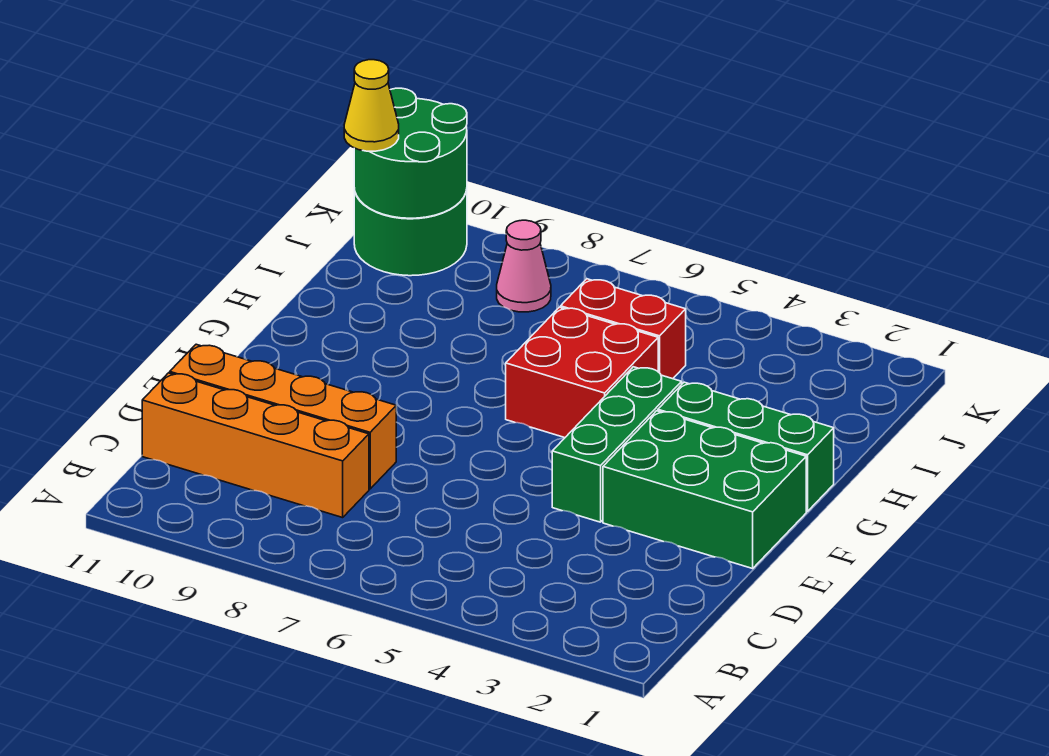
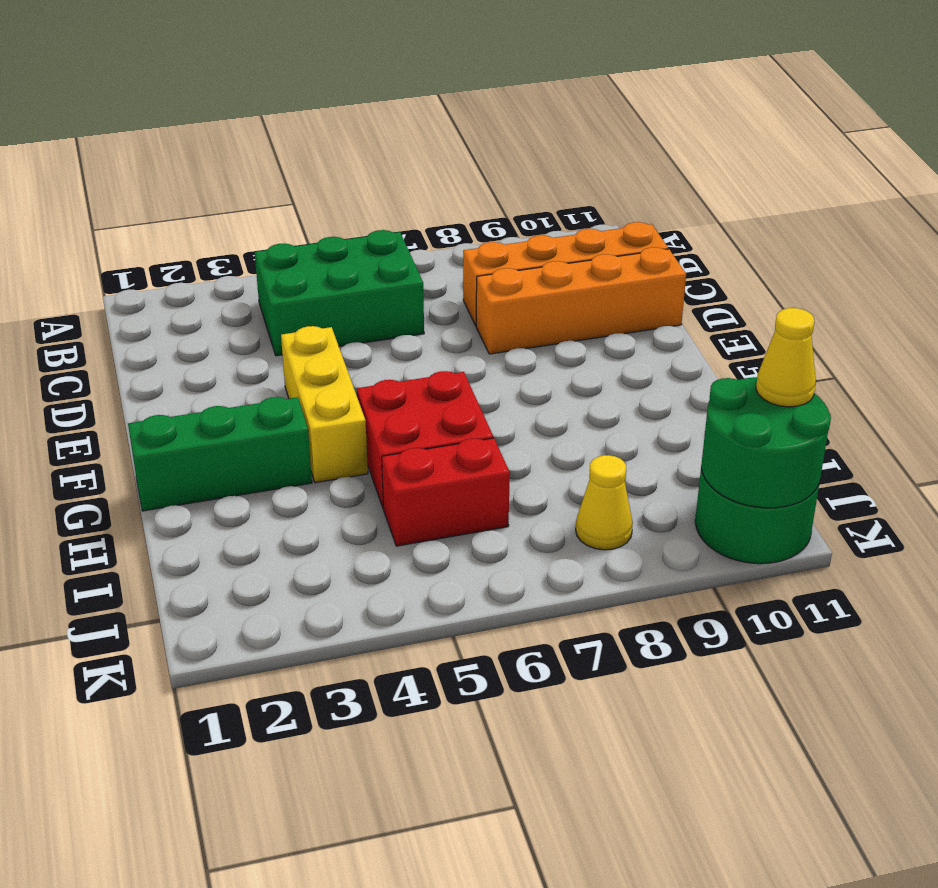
green brick E1:F3 level 1 -> green brick B4:C6 level 1
green brick E4:G4 level 1 -> yellow brick E4:G4 level 1
pink cone J8 level 1 -> yellow cone J8 level 1

